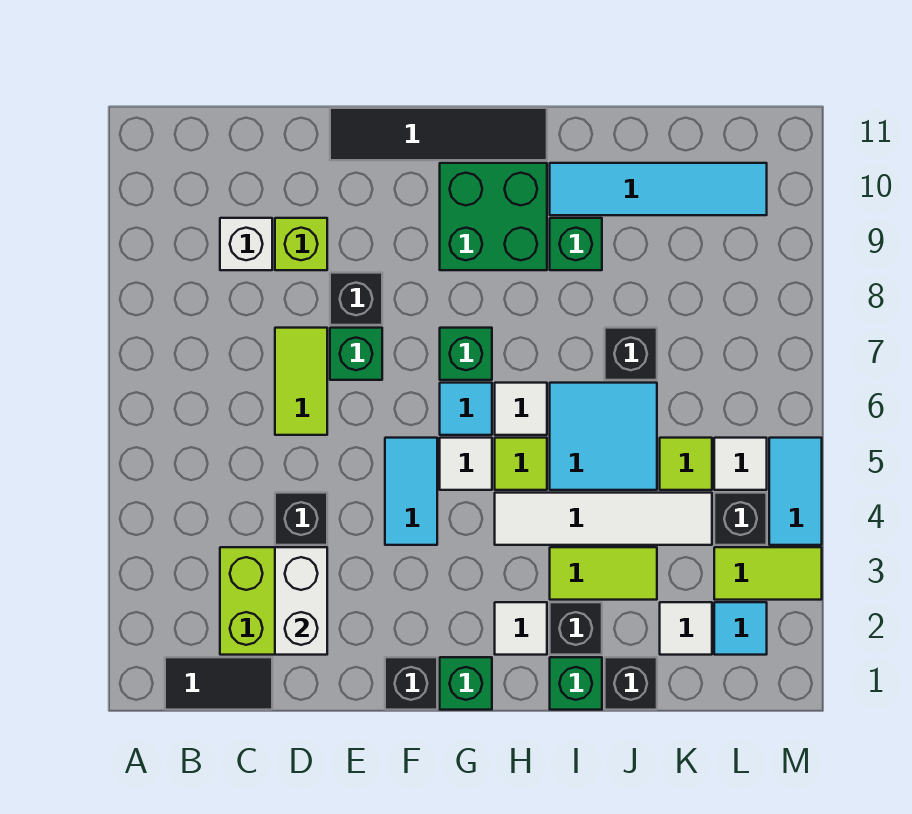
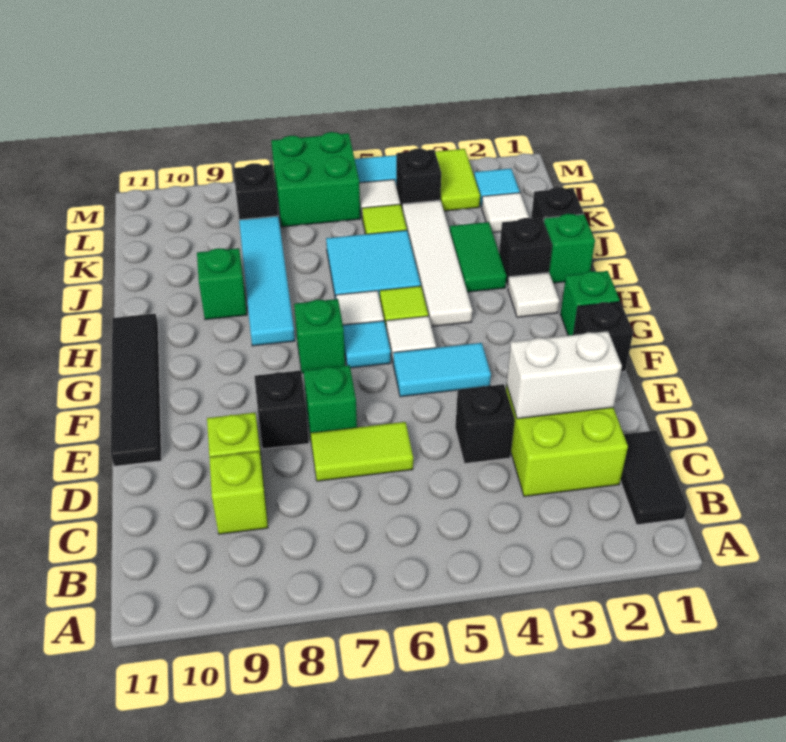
white brick C9 level 1 -> lime brick C9 level 1
green brick G9:H10 level 1 -> green brick L6:M7 level 1
lime tile I3:J3 level 1 -> green tile I3:J3 level 1
cyan tile I10:L10 level 1 -> cyan tile H8:K8 level 1
black brick J7 level 1 -> black brick L8 level 1

